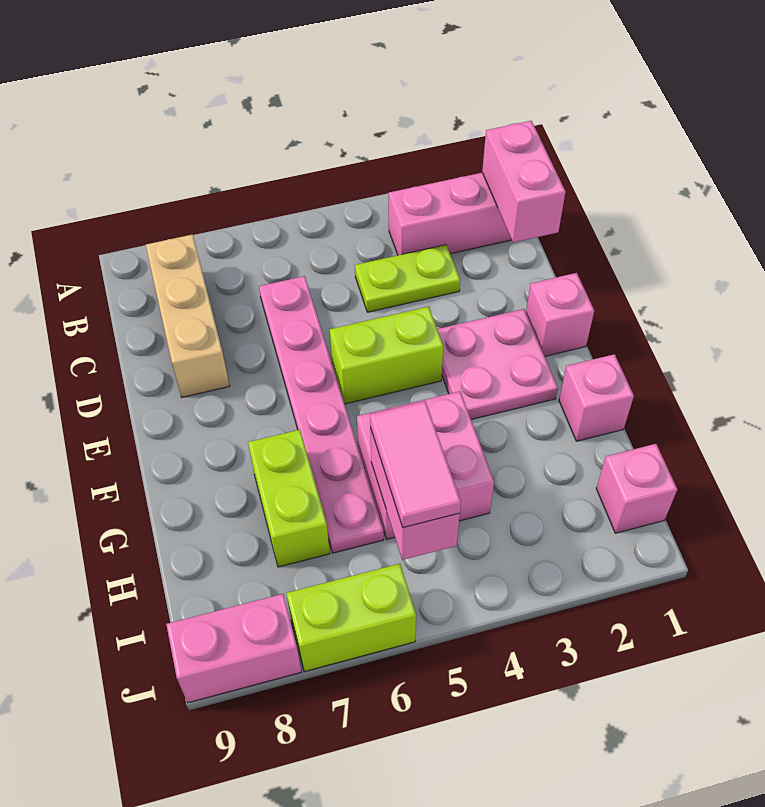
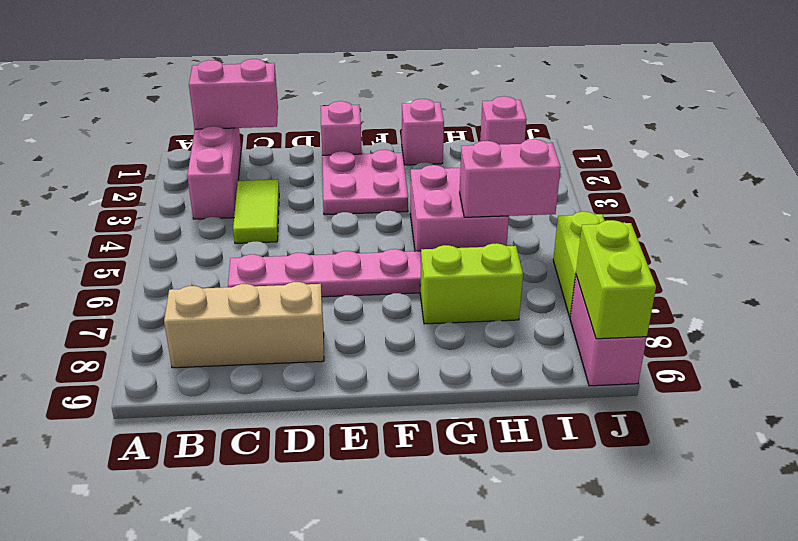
lime plate C3:C4 level 1 -> lime tile C3:C4 level 1
lime brick E4:E5 level 1 -> lime brick J8:J9 level 2
pink tile H5:I5 level 3 -> none

